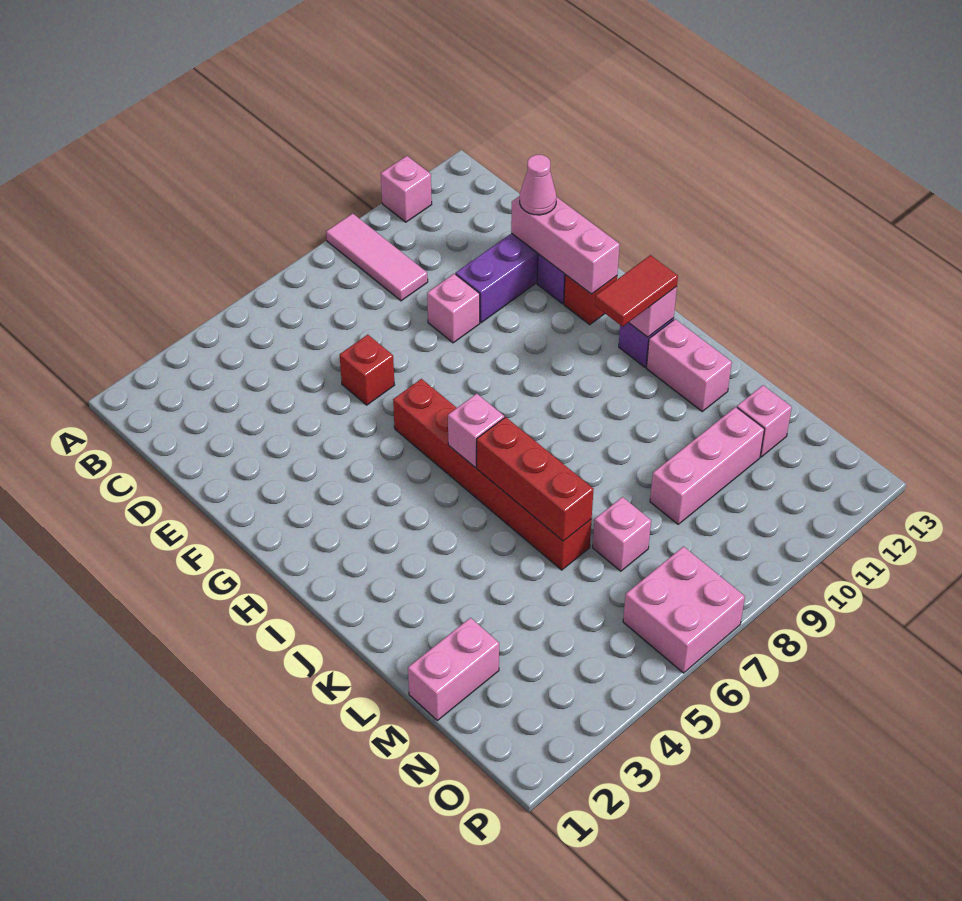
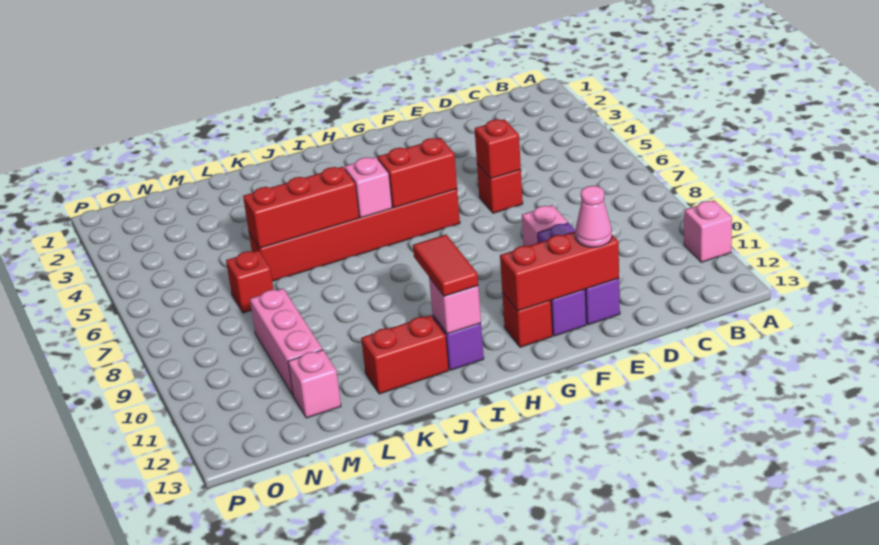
pink tile A9:C9 level 1 -> none
none -> red brick E6 level 2
pink brick E12:G12 level 2 -> red brick E12:G12 level 2
none -> red brick G6:H6 level 2
pink brick J12:K12 level 1 -> red brick J12:K12 level 1
pink brick M1:M2 level 1 -> none
pink brick M7 level 1 -> red brick M7 level 1
pink brick O6:P7 level 1 -> none

